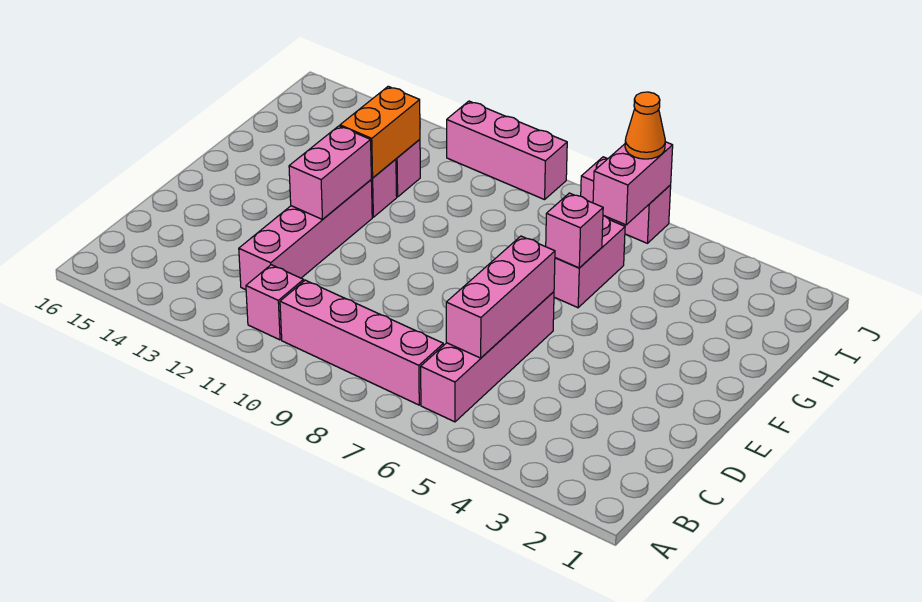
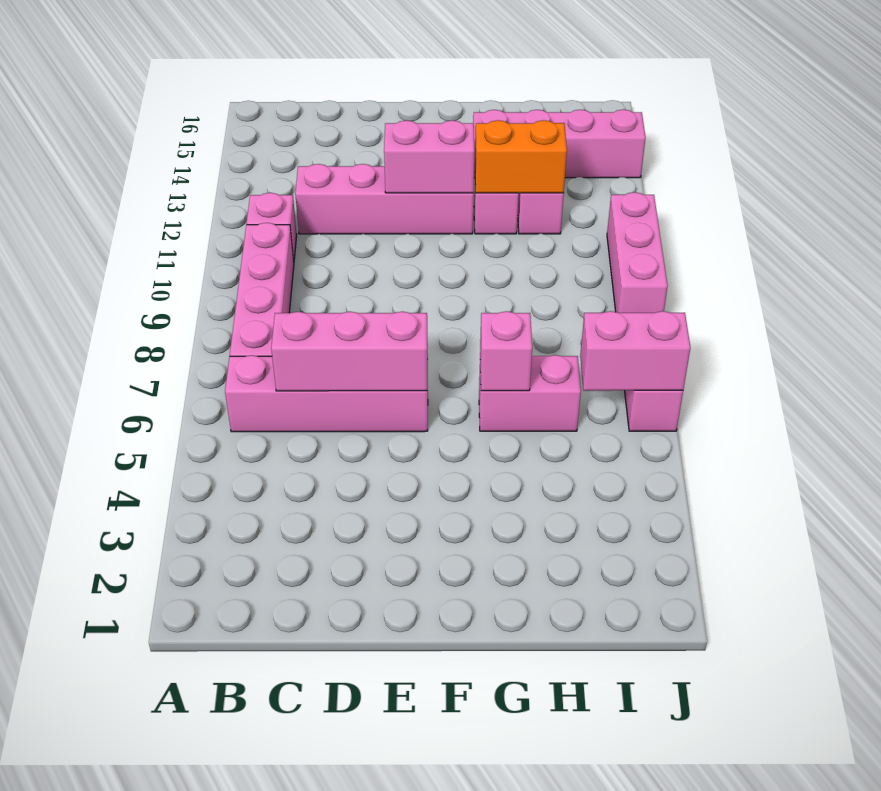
none -> pink brick G14:J14 level 1
orange cone J6 level 3 -> none

